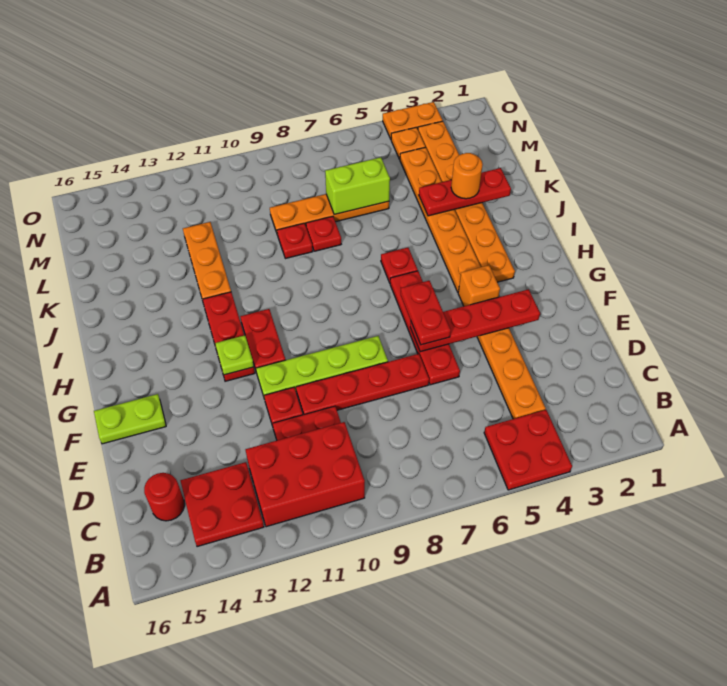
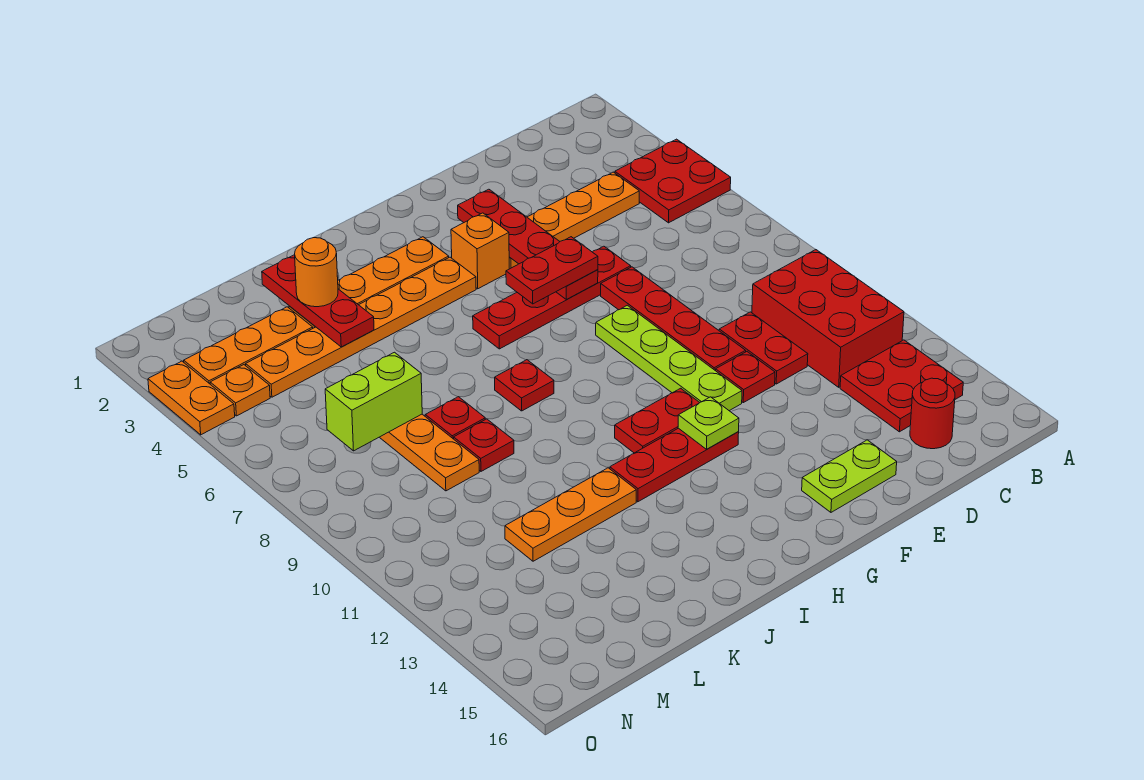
lime plate F15:F16 level 1 -> lime plate E15:F15 level 1
red plate I6 level 1 -> red plate I8 level 1
lime brick L6:L7 level 2 -> lime brick L7:M7 level 2

